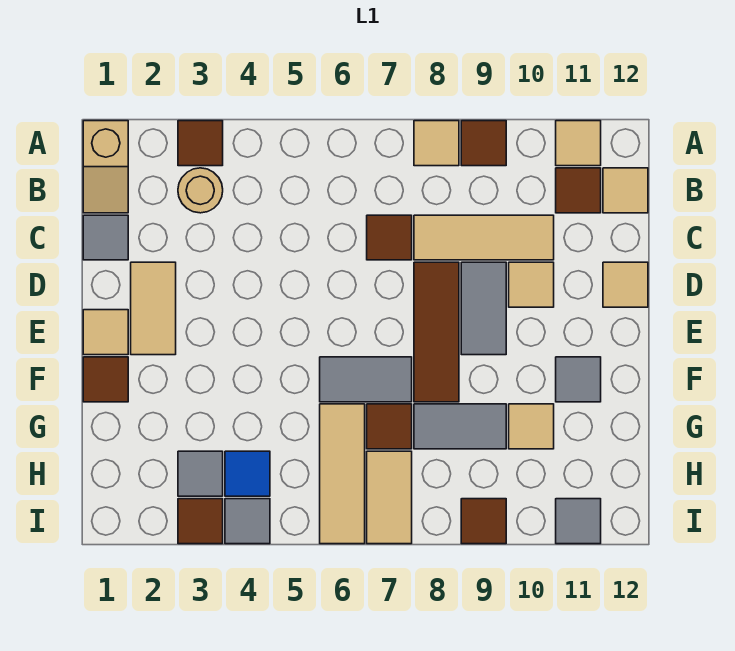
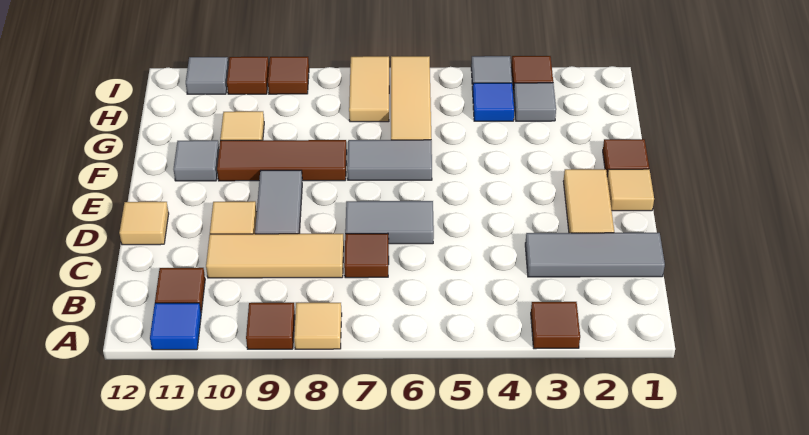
tan slope A1:B1 level 1 top A -> none
tan tile A11 level 1 -> blue tile A11 level 1
tan round brick B3 level 1 -> none
tan tile B12 level 1 -> none
grey tile C1 level 1 -> grey tile C1:C3 level 1
brown tile D8:F8 level 1 -> brown tile F8:F10 level 1
brown tile G7 level 1 -> brown tile I10 level 1
grey tile G8:G9 level 1 -> grey tile D6:D7 level 1

